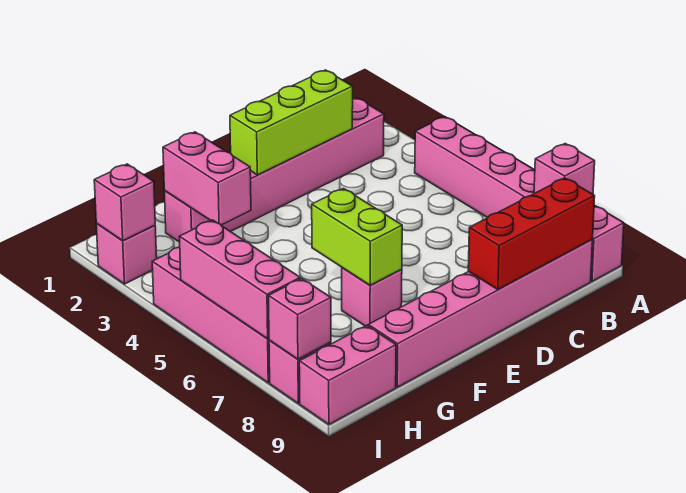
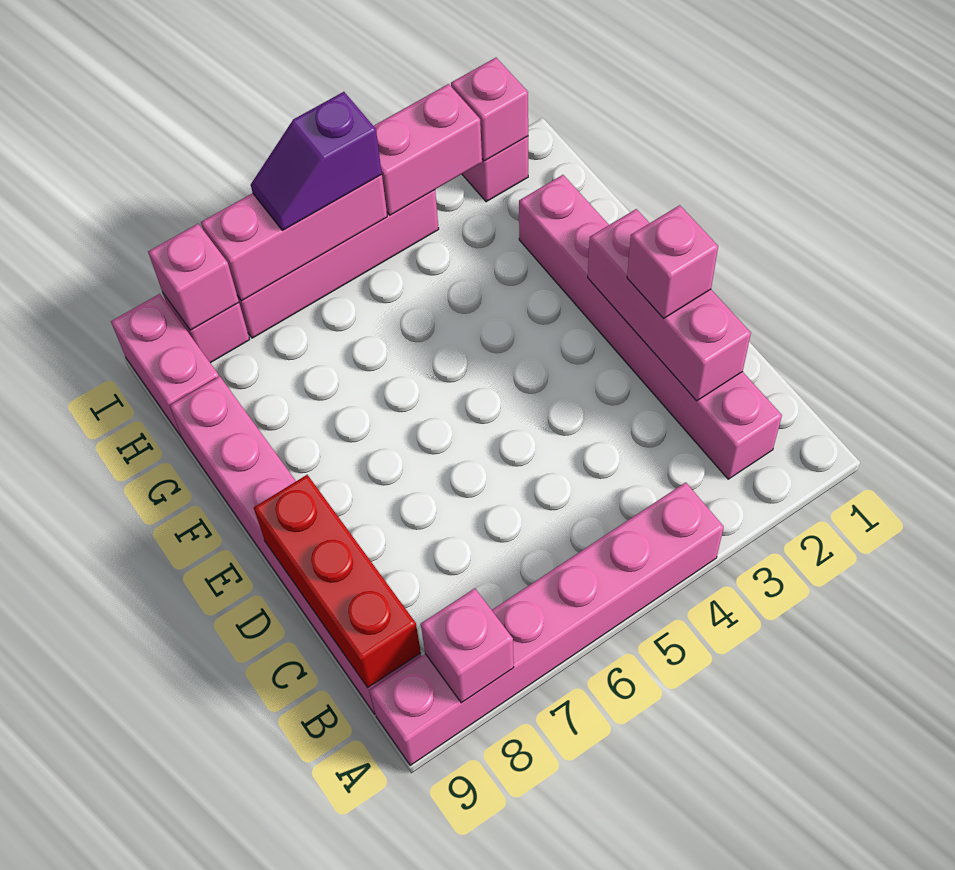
lime brick C2:E2 level 2 -> pink brick C2:E2 level 2
lime brick F6:F7 level 2 -> none
pink brick F7 level 1 -> pink brick D2 level 3
pink brick G2:G3 level 2 -> pink brick I3:I4 level 2
none -> purple slope I5:I6 level 3 top 5

